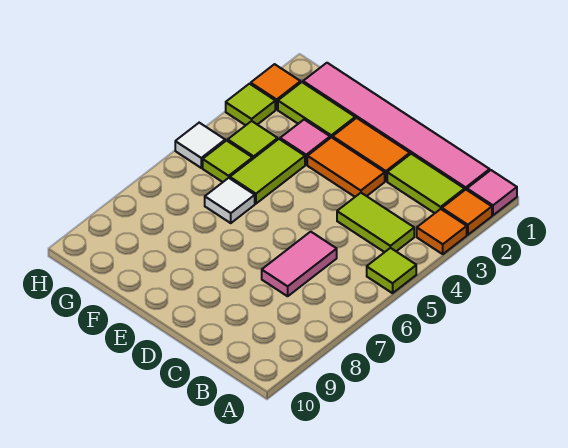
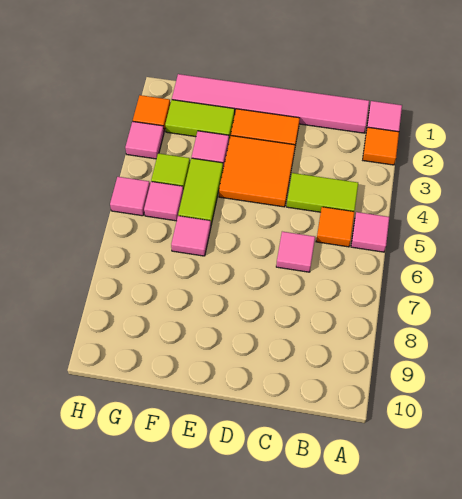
orange tile A3 level 1 -> orange tile B5 level 1
lime tile A5 level 1 -> pink tile A5 level 1
lime tile B2:C2 level 1 -> none
pink tile C6:C7 level 1 -> pink tile C6 level 1
orange tile D3:E3 level 1 -> orange tile D3:E4 level 1
white tile F6 level 1 -> pink tile F6 level 1
lime tile G5 level 1 -> pink tile G5 level 1
lime tile H3 level 1 -> pink tile H3 level 1
white tile H5 level 1 -> pink tile H5 level 1

